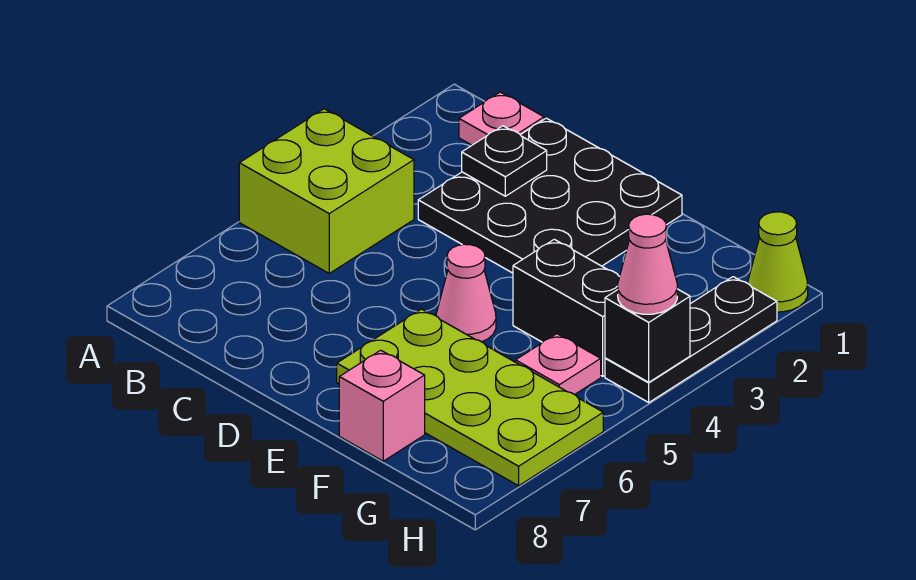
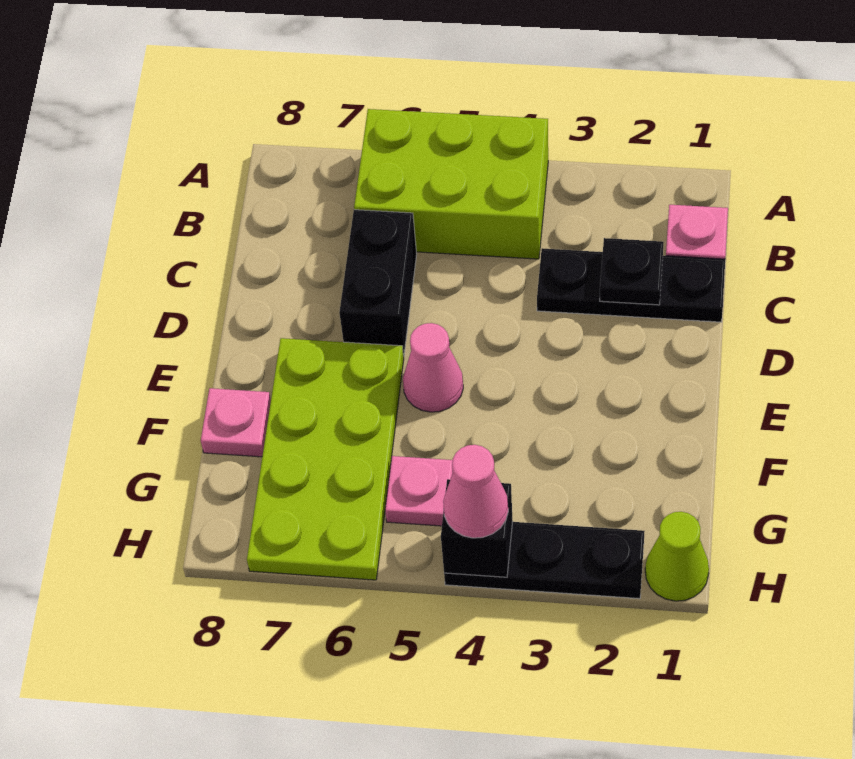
lime brick A4:B5 level 1 -> lime brick A4:B6 level 1
black plate C1:E3 level 1 -> black plate C1:C3 level 1
black brick F4:G4 level 1 -> black brick C6:D6 level 1
pink brick F8 level 1 -> pink plate F8 level 1

